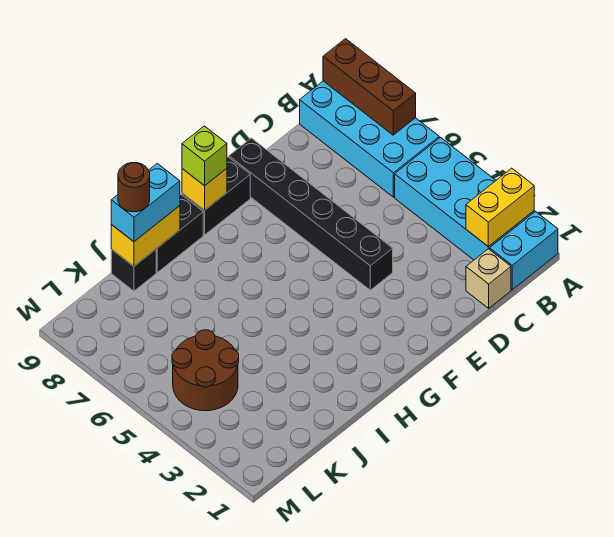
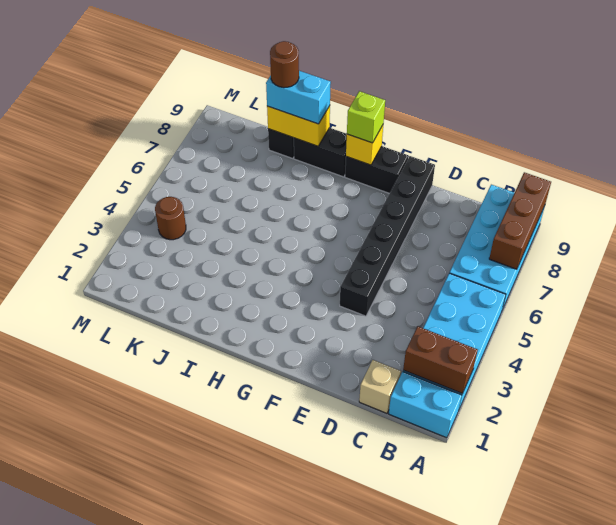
yellow brick A2:B2 level 2 -> brown brick A2:B2 level 2
brown round brick K4:L5 level 1 -> brown round brick L4 level 1

